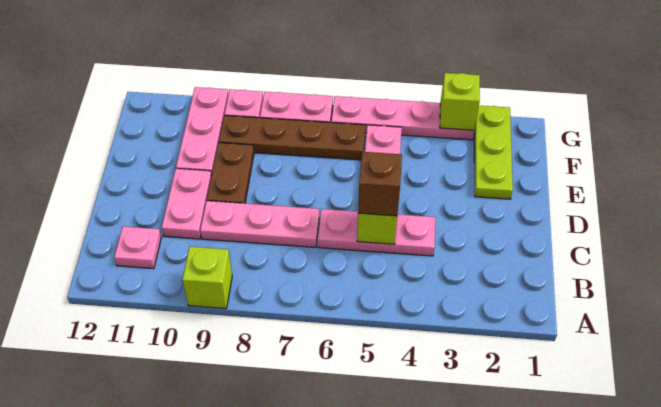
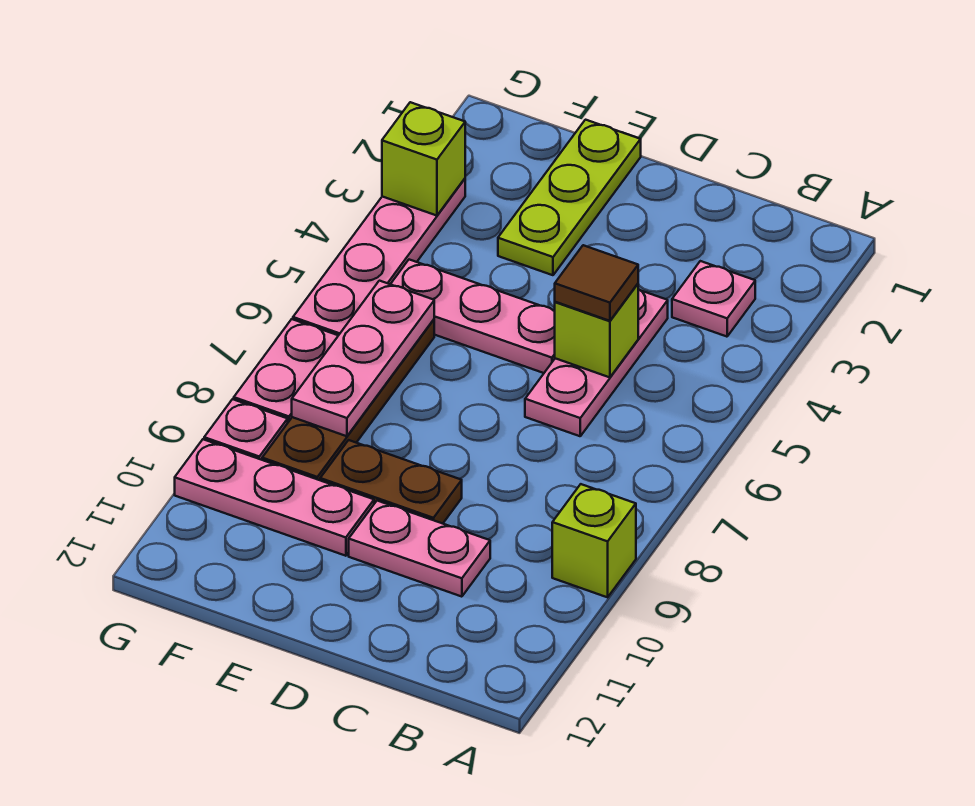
pink plate B11 level 1 -> pink plate B3 level 1
brown brick C5 level 3 -> brown tile C5 level 3
pink plate C7:C9 level 1 -> pink plate F6:F8 level 2
lime plate E2:G2 level 1 -> lime plate E1:E3 level 1

